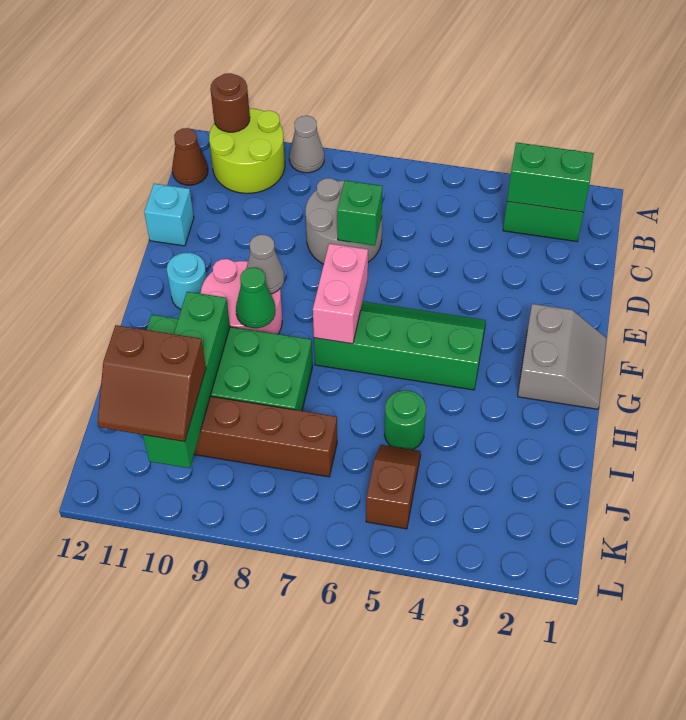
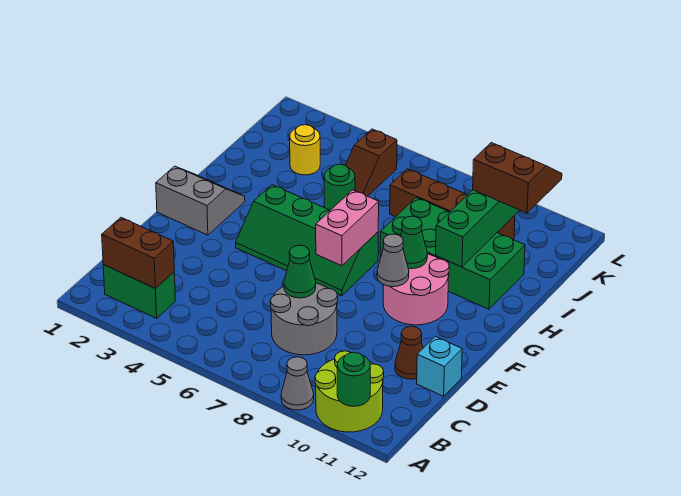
brown round brick A11 level 2 -> green round brick A11 level 2
green brick B2:B3 level 2 -> brown brick B2:B3 level 2
brown cone B12 level 1 -> brown cone D11 level 1
green brick D7 level 2 -> green cone D7 level 2
grey slope F1:G2 level 1 top 2 -> grey slope F1:G2 level 1 top F
cyan round brick F11 level 1 -> none
none -> yellow round brick J3 level 1

